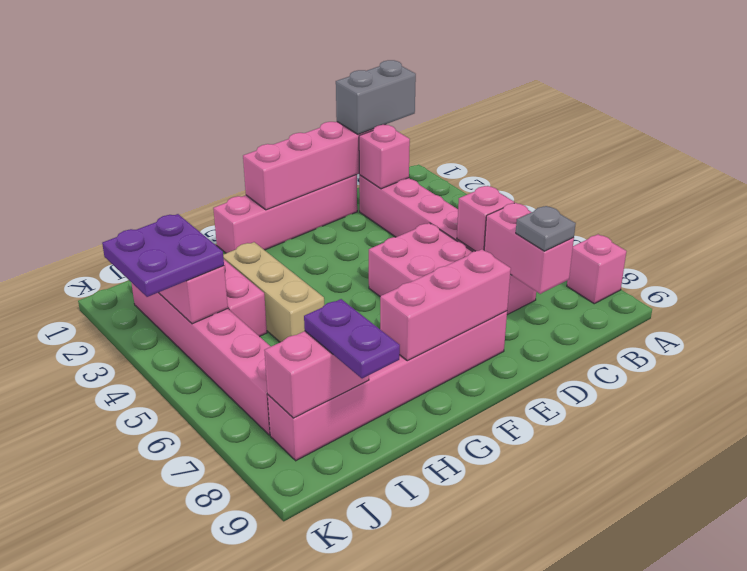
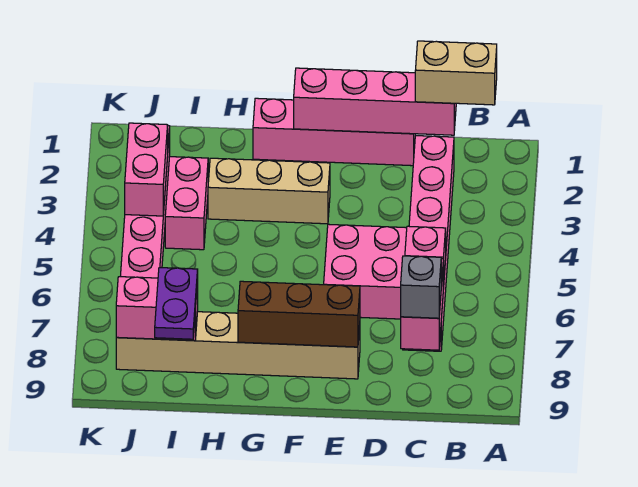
pink brick A8 level 1 -> none
grey brick B1:C1 level 3 -> tan brick B1:C1 level 3
pink brick C2 level 2 -> none
grey plate C8 level 3 -> grey brick C8 level 3
pink brick E8:J8 level 1 -> tan brick E8:J8 level 1
pink brick E8:G8 level 2 -> brown brick E8:G8 level 2
tan brick H3:H5 level 1 -> tan brick F3:H3 level 1
purple plate J3:K4 level 3 -> none

